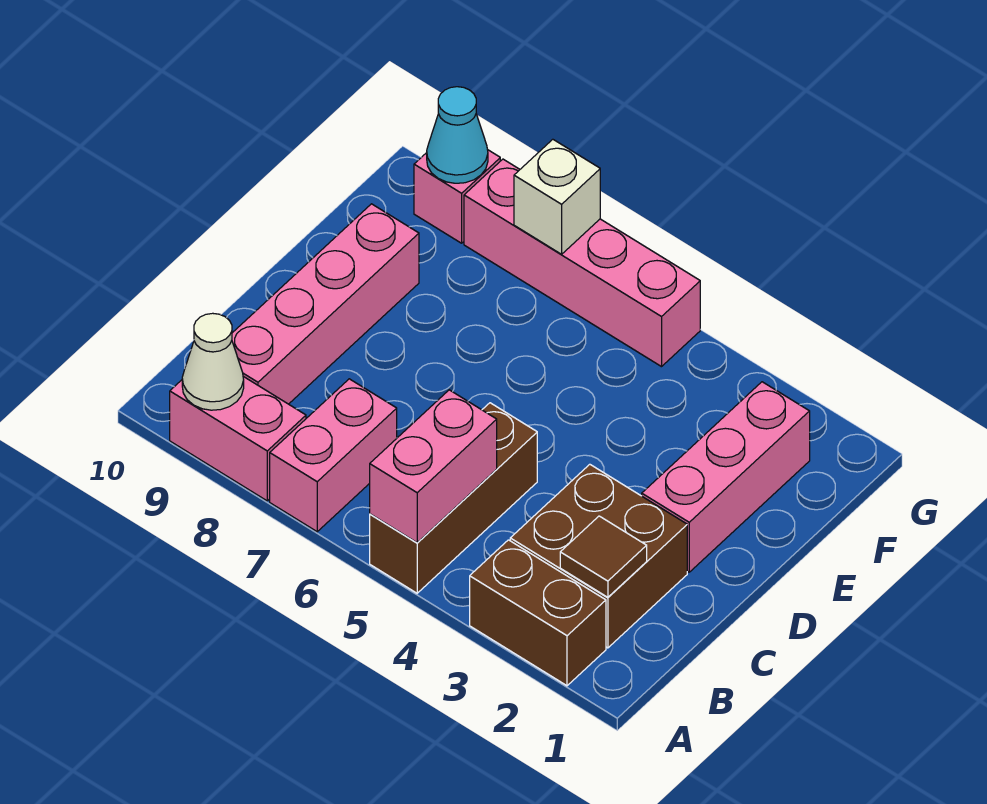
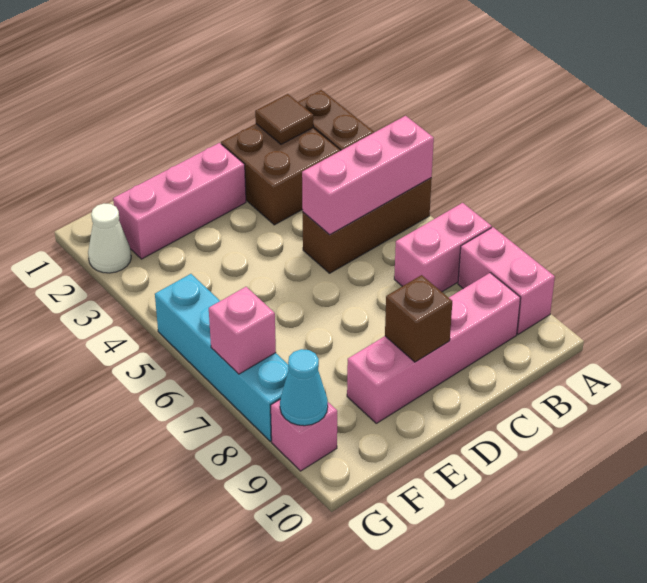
pink brick A5:B5 level 2 -> pink brick A5:C5 level 2
white cone A9 level 2 -> white cone G2 level 1
none -> brown brick D9 level 2
pink brick G5:G8 level 1 -> cyan brick G5:G8 level 1
white brick G7 level 2 -> pink brick G7 level 2

